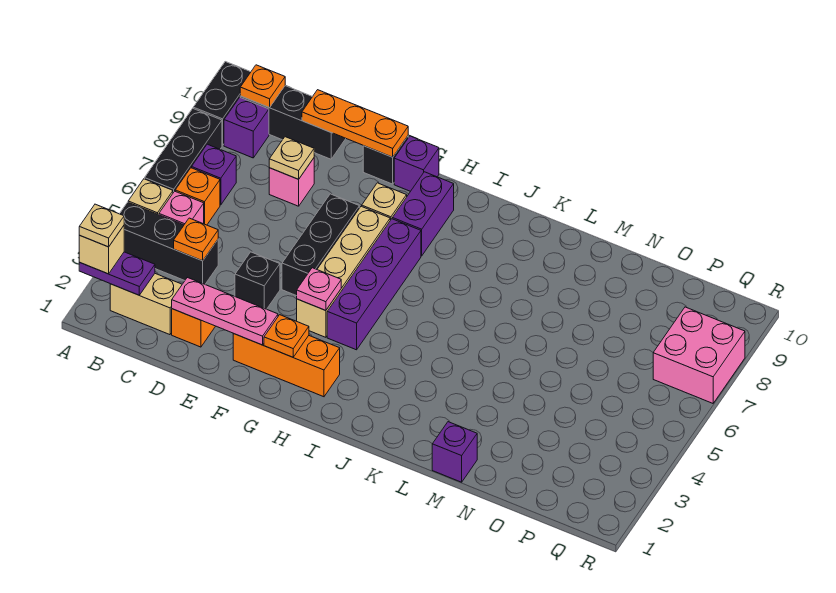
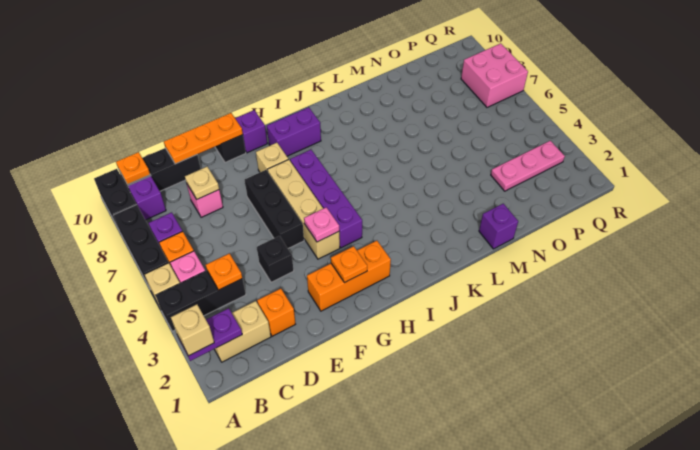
tan plate A2 level 4 -> none
pink plate D2:F2 level 2 -> pink plate O3:Q3 level 1
purple brick H8:H9 level 1 -> purple brick H9:I9 level 1

